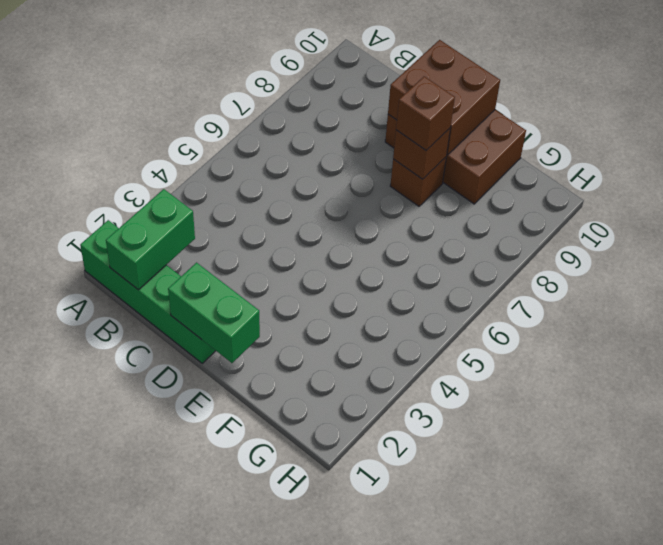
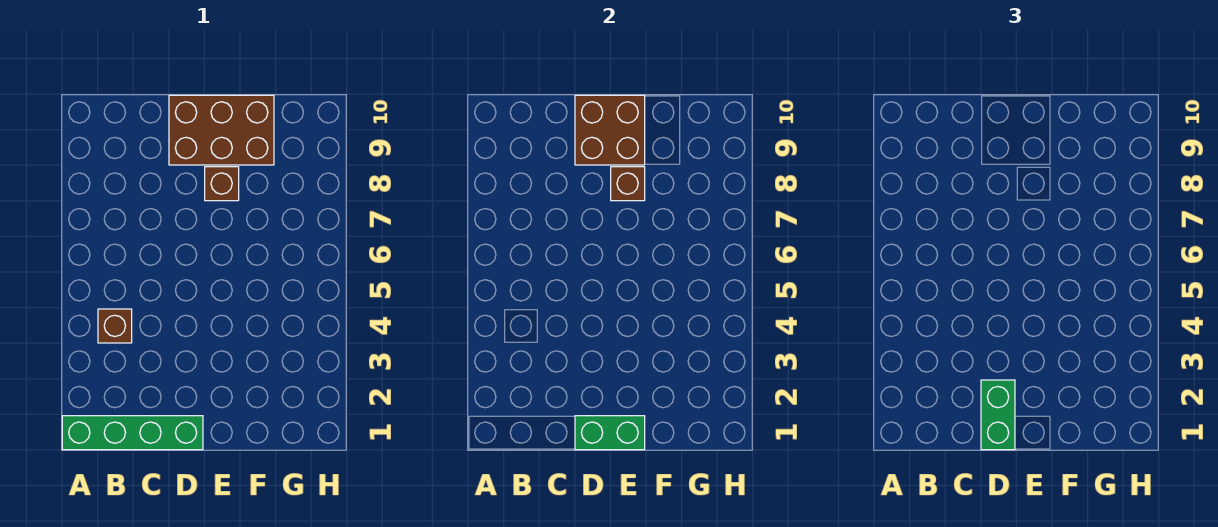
green brick B1:B2 level 2 -> green brick D1:D2 level 3
brown brick E8 level 3 -> brown brick B4 level 1

